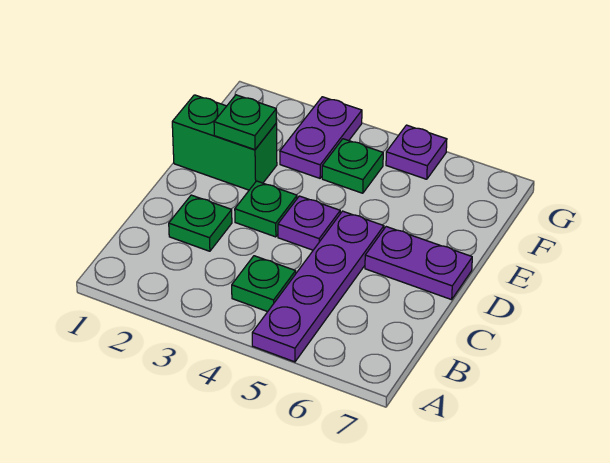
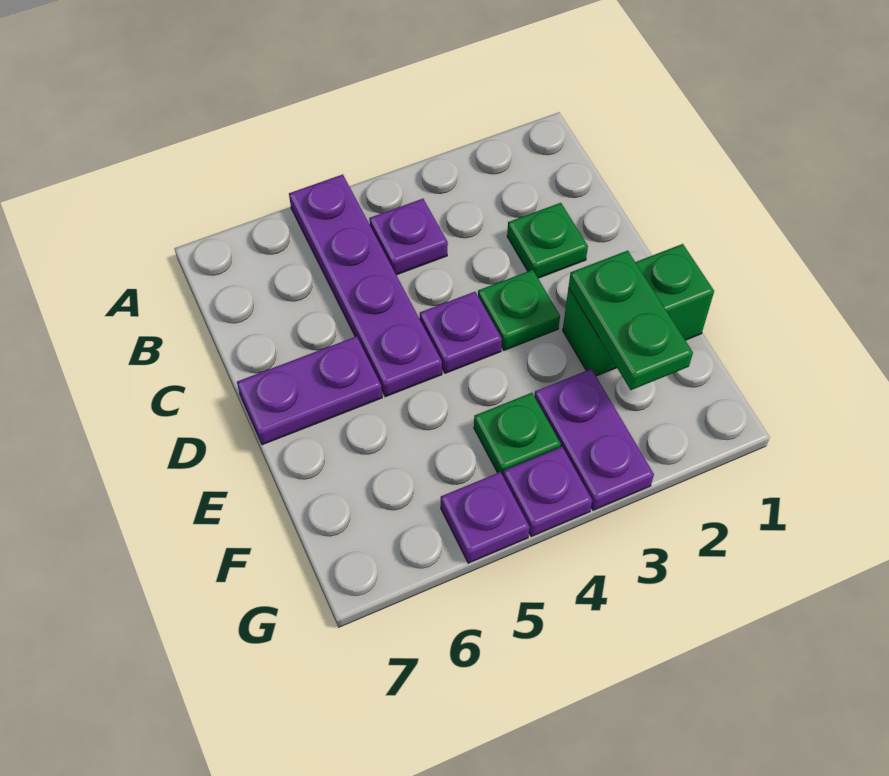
green plate B4 level 1 -> purple plate B4 level 1
green plate E2 level 2 -> green plate E2:F2 level 2
none -> purple plate G4 level 1

